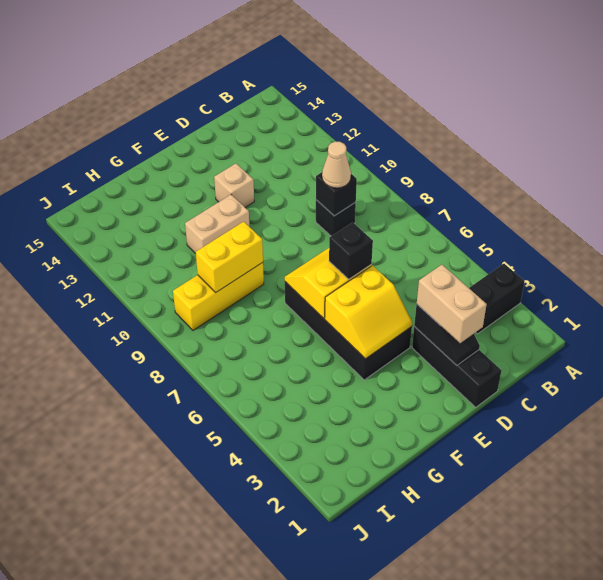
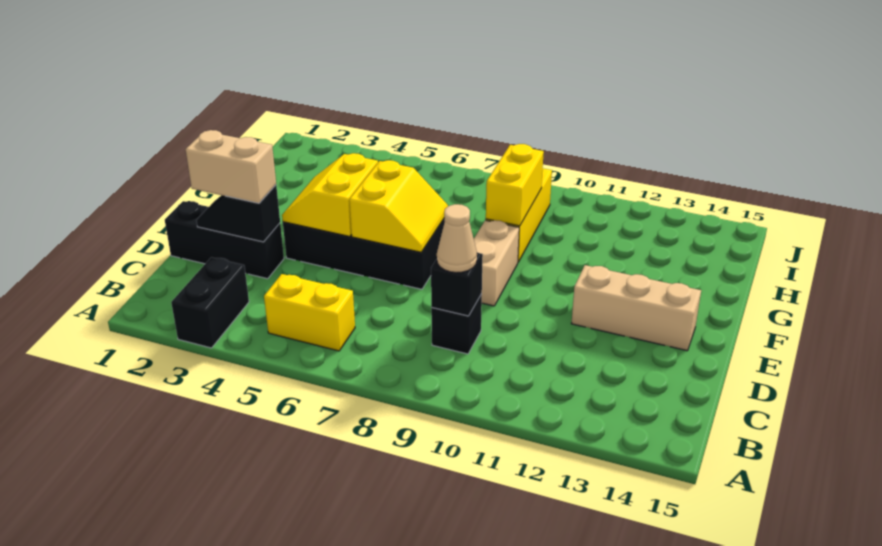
none -> yellow brick B5:B6 level 1
black brick E6 level 3 -> none
tan brick E12 level 1 -> tan brick E12:E14 level 1
tan brick F11:G11 level 1 -> tan brick E9:F9 level 1

